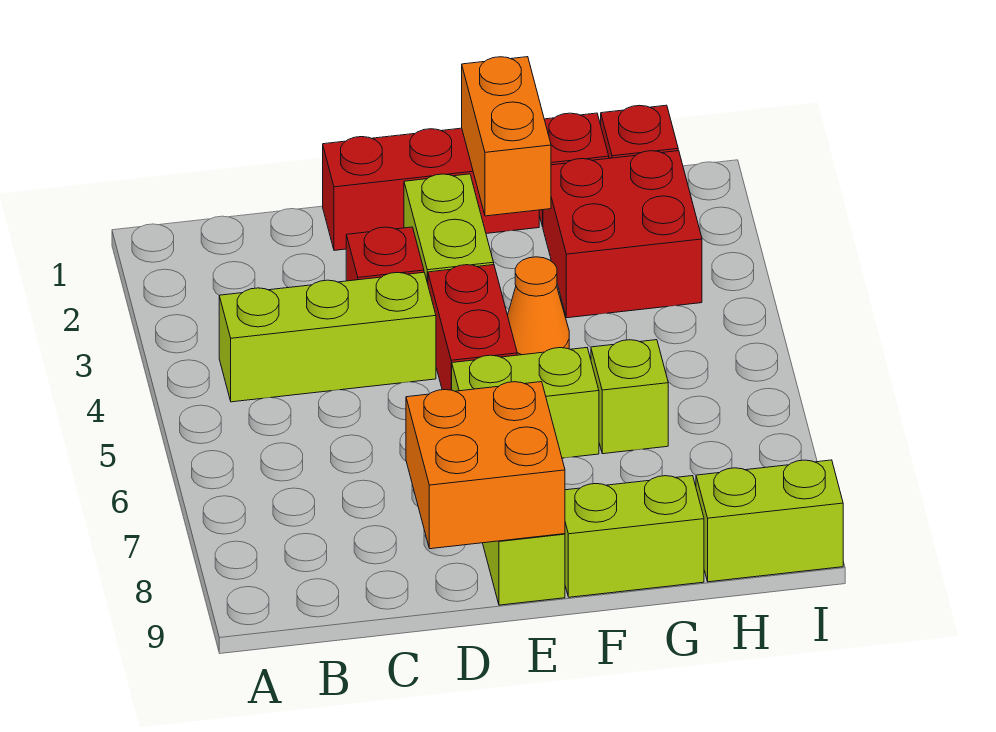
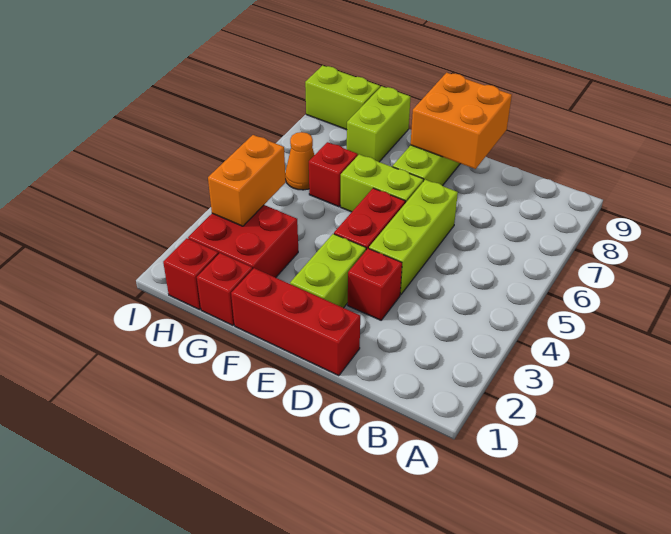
lime brick B4:D4 level 1 -> lime brick D4:D6 level 1
orange brick F1:F2 level 2 -> orange brick H3:H4 level 2
orange cone F4 level 1 -> orange cone H6 level 1
lime brick F9:G9 level 1 -> lime brick G8:G9 level 1
lime brick G6 level 1 -> red brick G6 level 1

